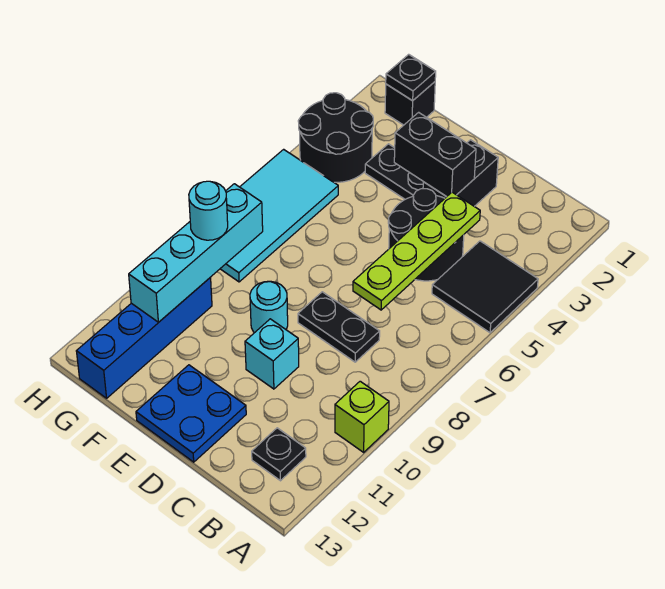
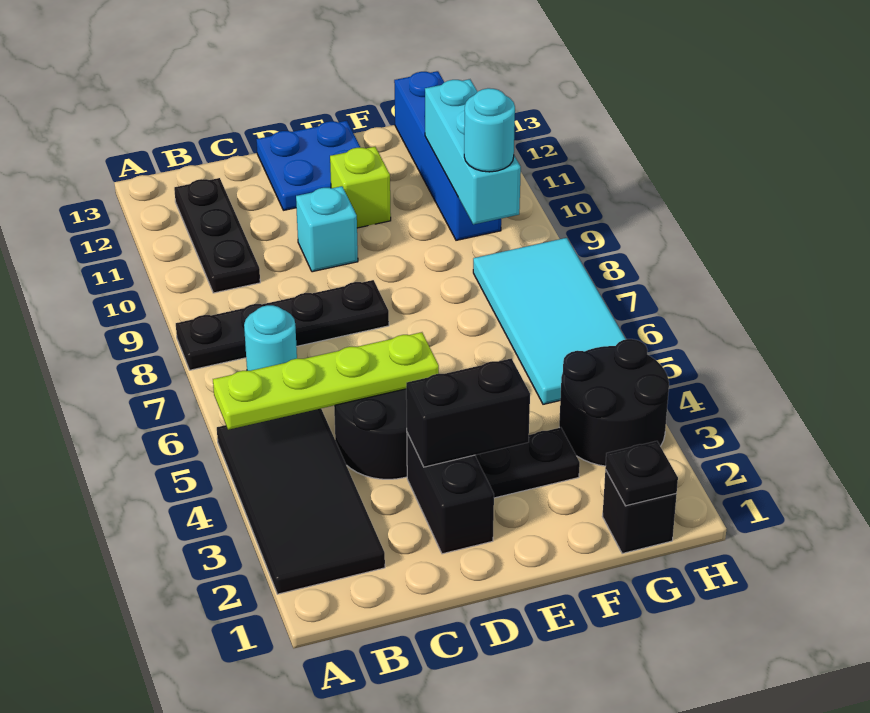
black tile A4:B5 level 1 -> black tile A2:B5 level 1
lime brick A10 level 1 -> lime brick E11 level 1
black plate B12 level 1 -> black plate B10:B12 level 1
lime plate C4:C7 level 2 -> lime plate A5:D5 level 2
black plate C8:D8 level 1 -> black plate A8:D8 level 1
cyan round brick E9 level 1 -> cyan round brick B7 level 1
cyan brick G8:G11 level 2 -> cyan brick G9:G11 level 2

